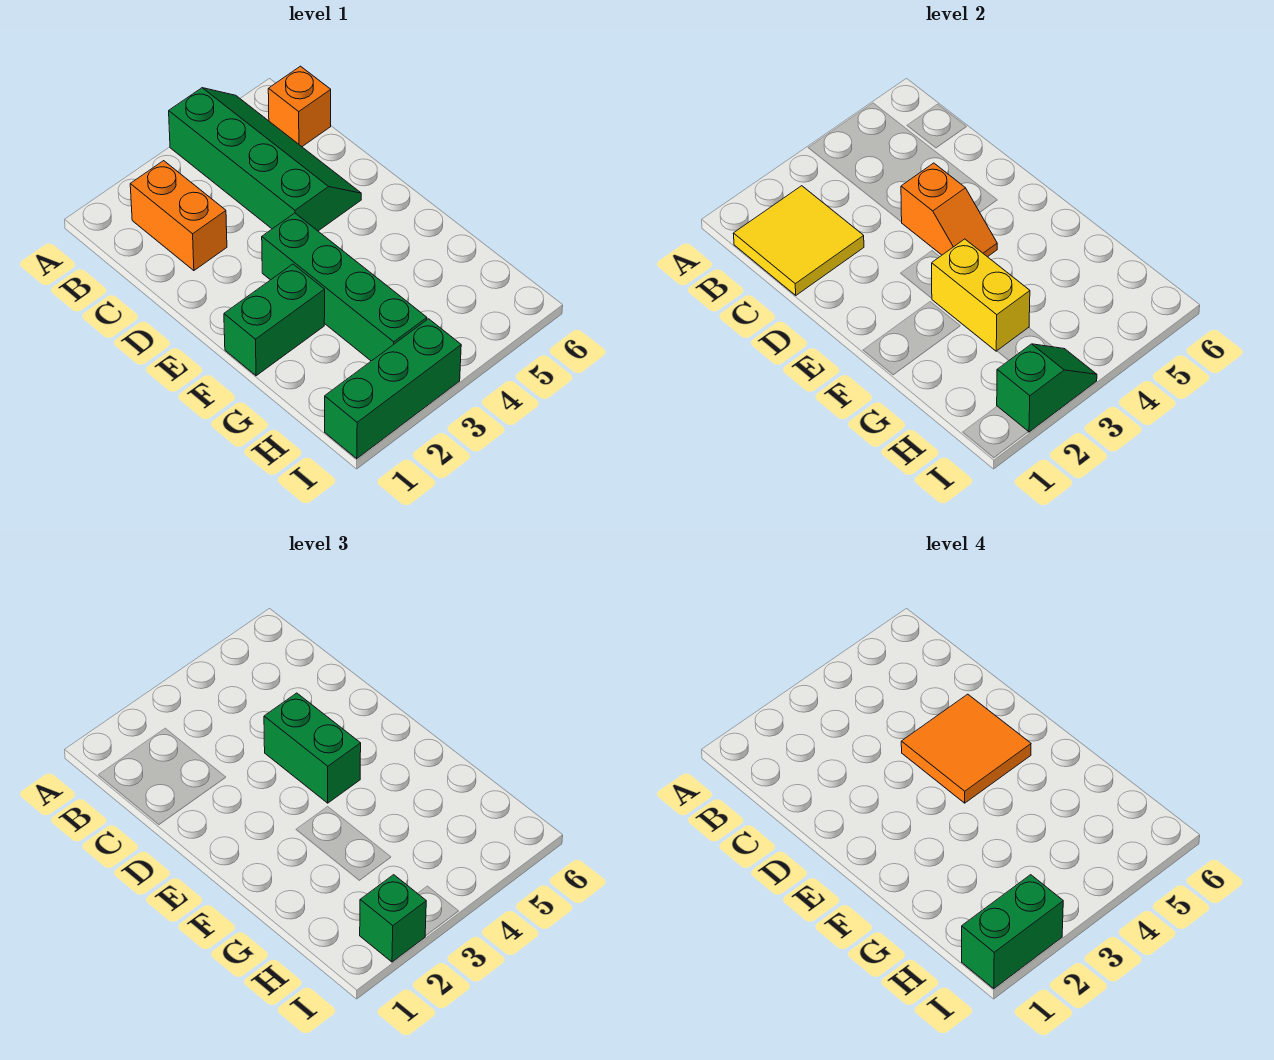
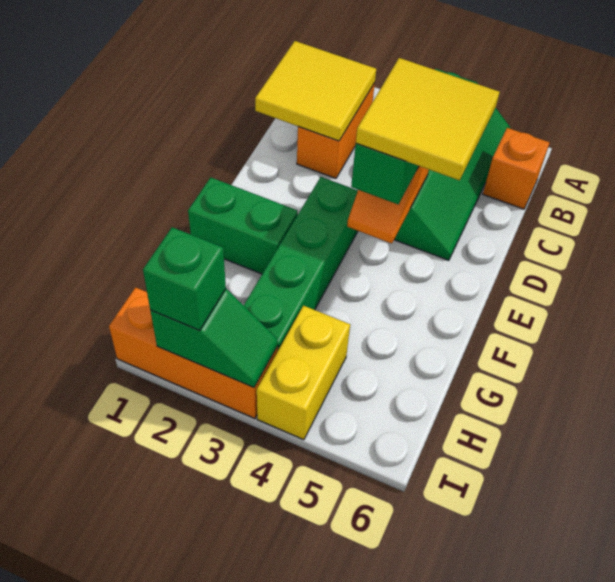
orange tile D4:E5 level 4 -> yellow tile D4:E5 level 4
yellow brick F3:G3 level 2 -> yellow brick H4:I4 level 1
green brick I1:I3 level 1 -> orange brick I1:I3 level 1
green brick I1:I2 level 4 -> none

